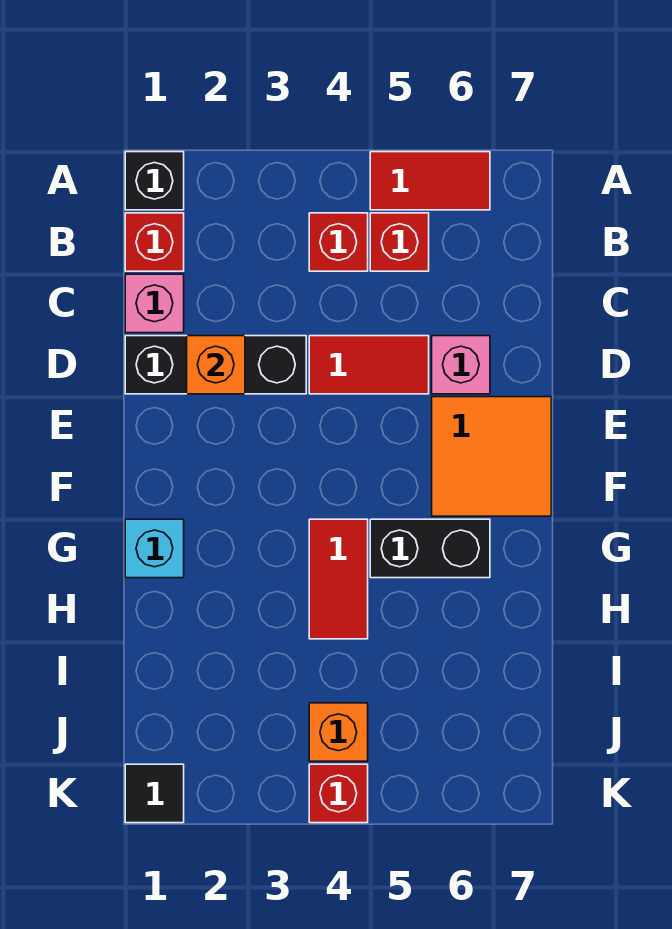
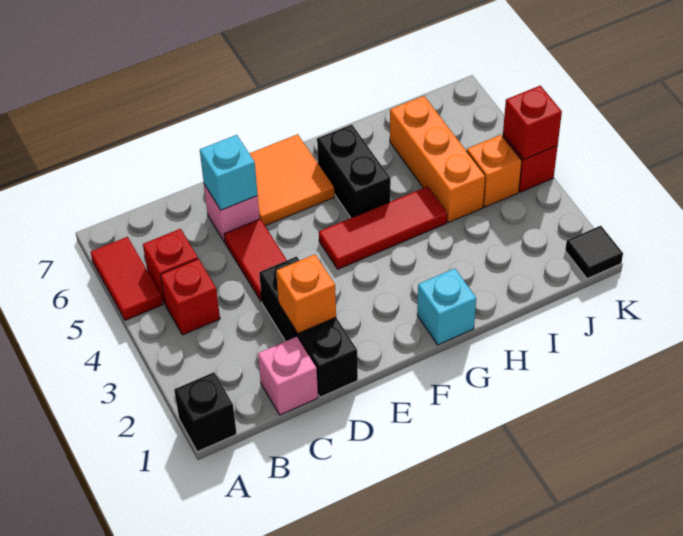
red brick B1 level 1 -> red brick K4 level 2
none -> cyan brick D6 level 2
red tile G4:H4 level 1 -> red tile F4:H4 level 1
none -> orange brick I4:I6 level 1

